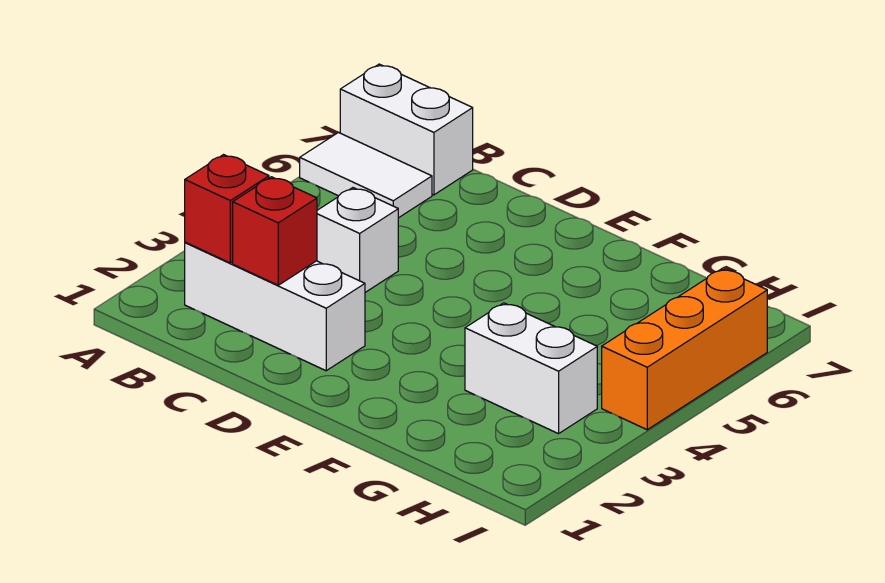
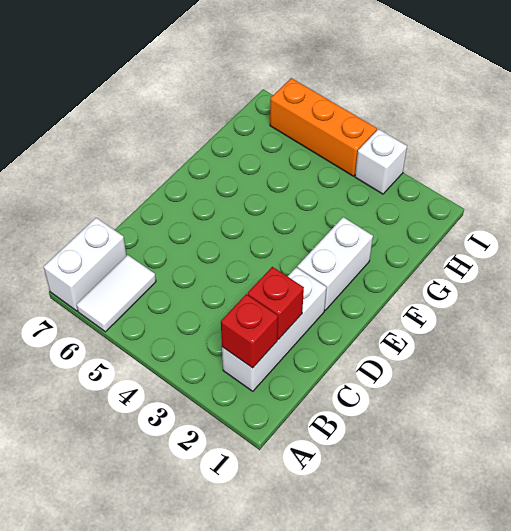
white brick C4 level 1 -> white brick I3 level 1
white brick G3:H3 level 1 -> white brick E2:F2 level 1

